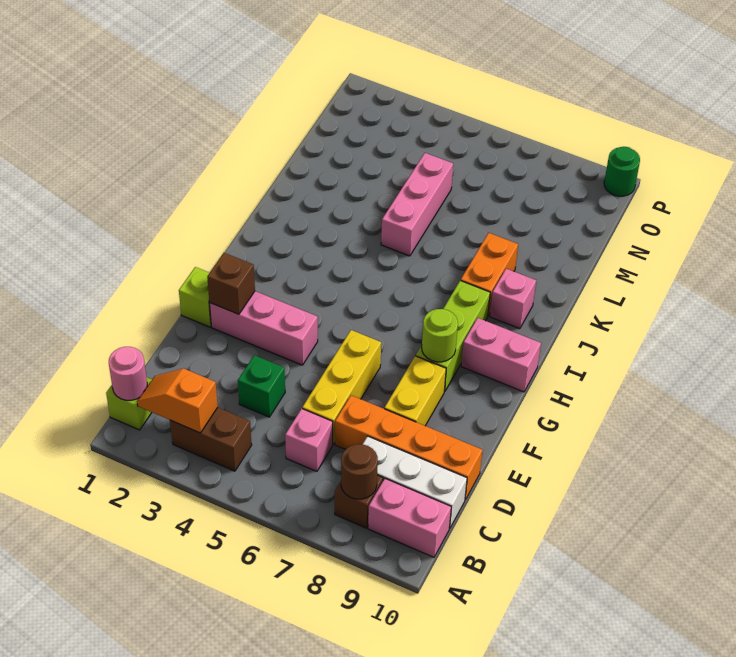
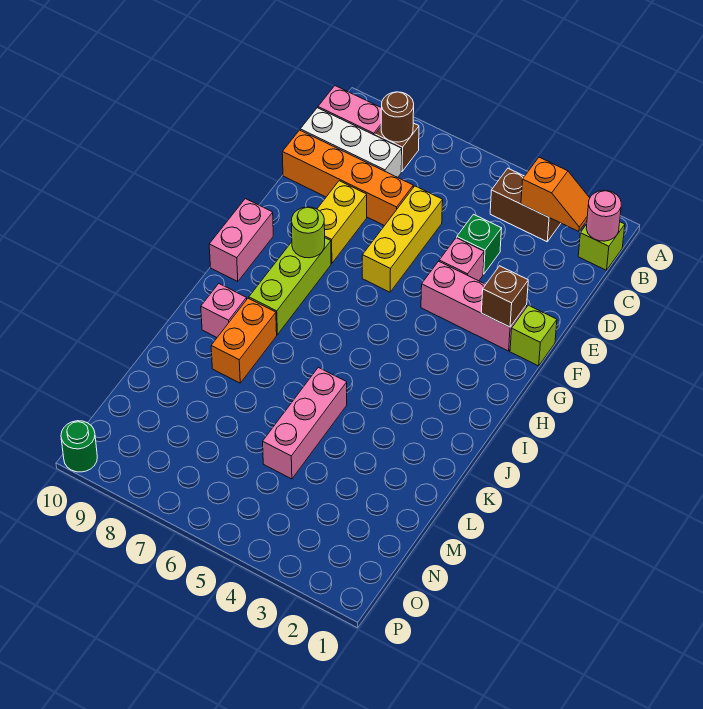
pink brick C6 level 1 -> pink brick E4 level 1
pink brick H9:H10 level 1 -> pink brick G10:H10 level 1

